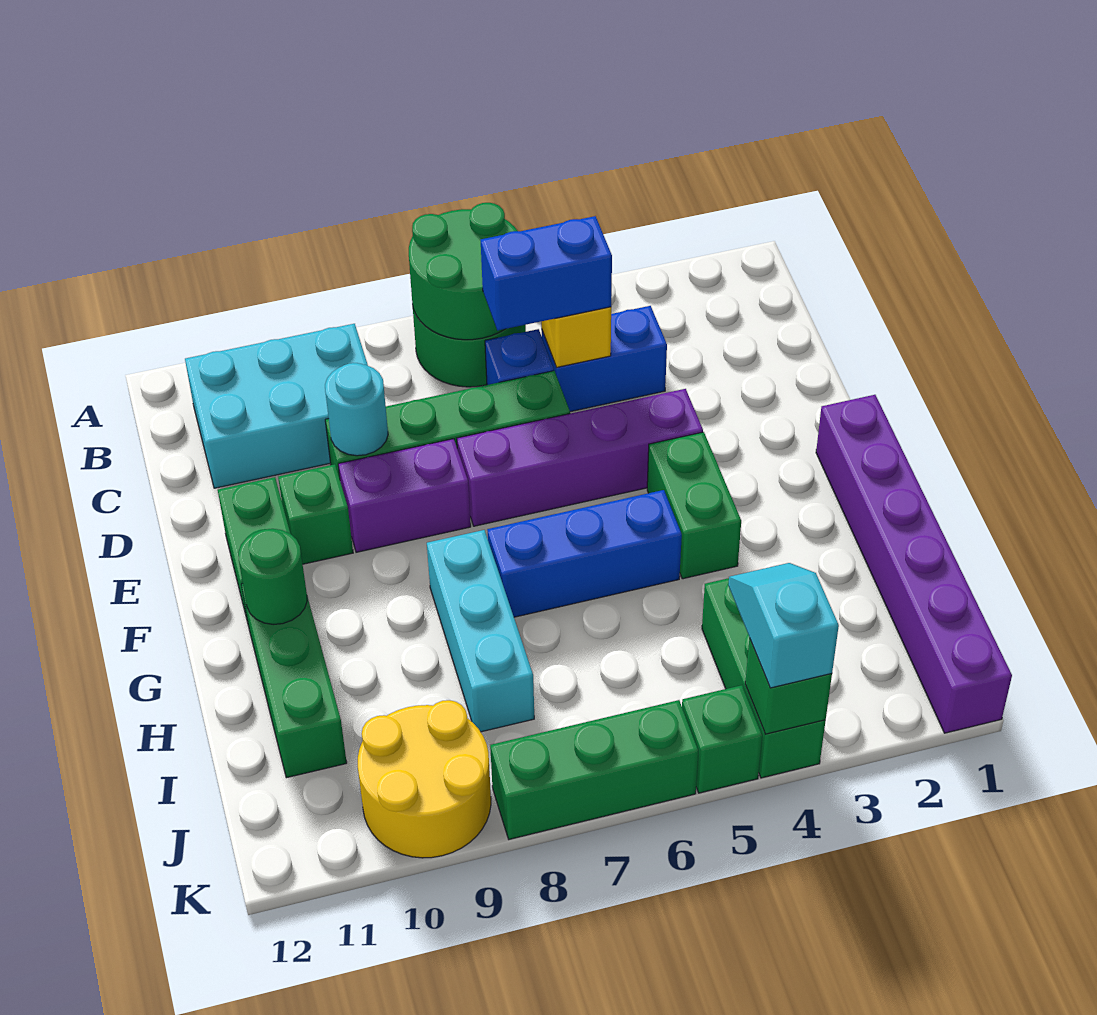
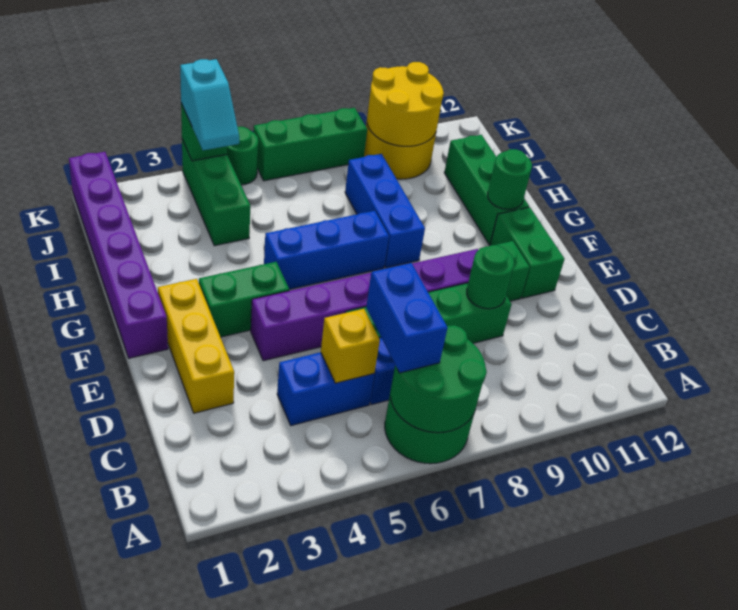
cyan brick B9:C11 level 1 -> none
blue brick C5:C6 level 3 -> blue brick B6:C6 level 3
none -> yellow brick D2:F2 level 1
cyan round brick D9 level 2 -> green round brick D9 level 2
green brick F4:G4 level 1 -> green brick F3:F4 level 1
cyan brick G8:I8 level 1 -> blue brick G8:I8 level 1
none -> yellow round brick J9:K10 level 2
green brick K5 level 1 -> green round brick K5 level 1

